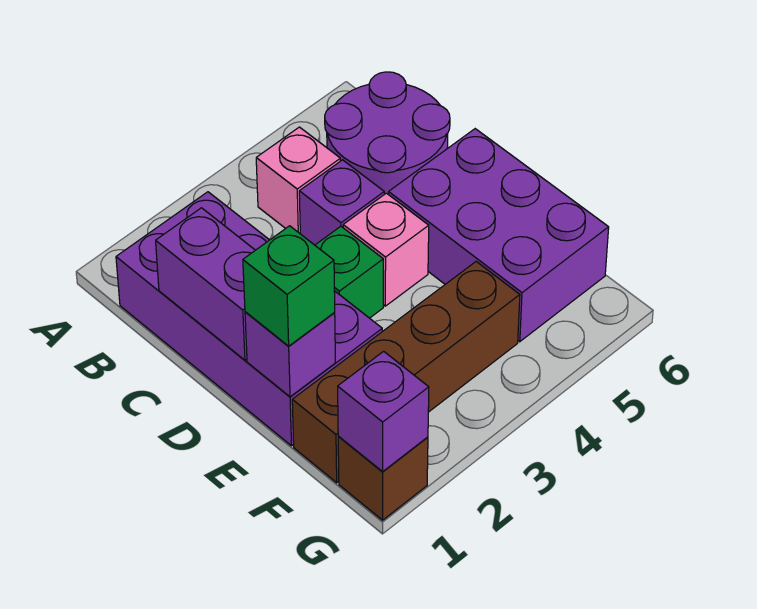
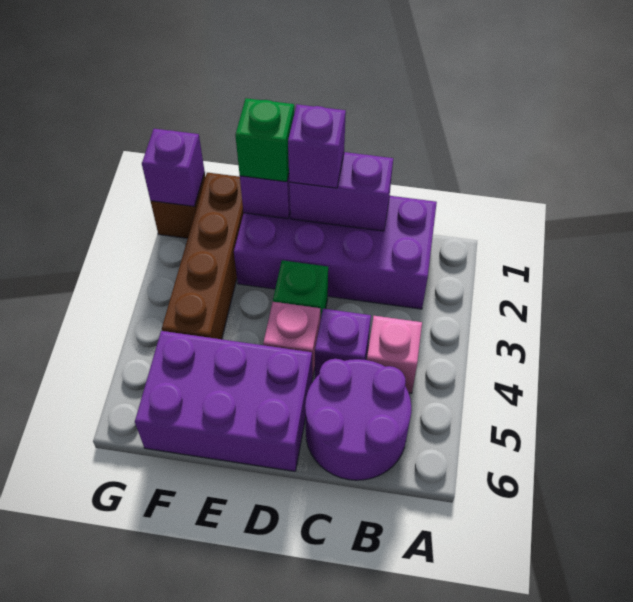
none -> purple brick D1 level 3

